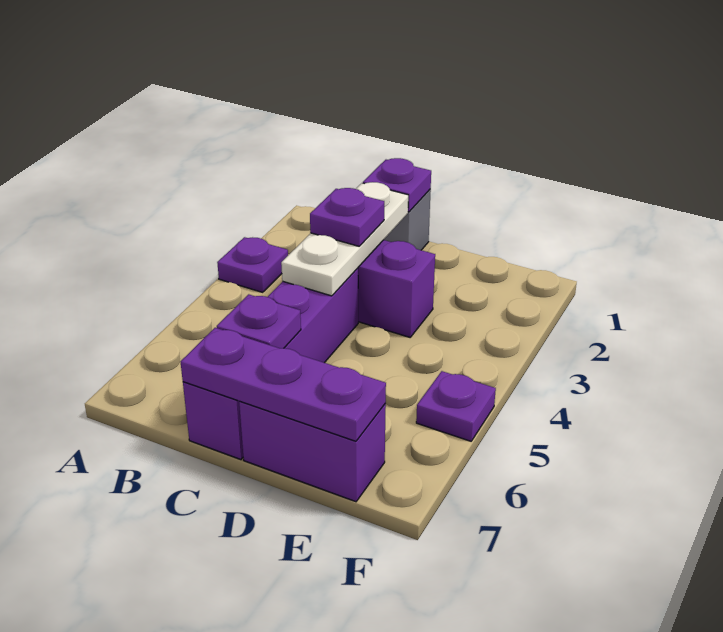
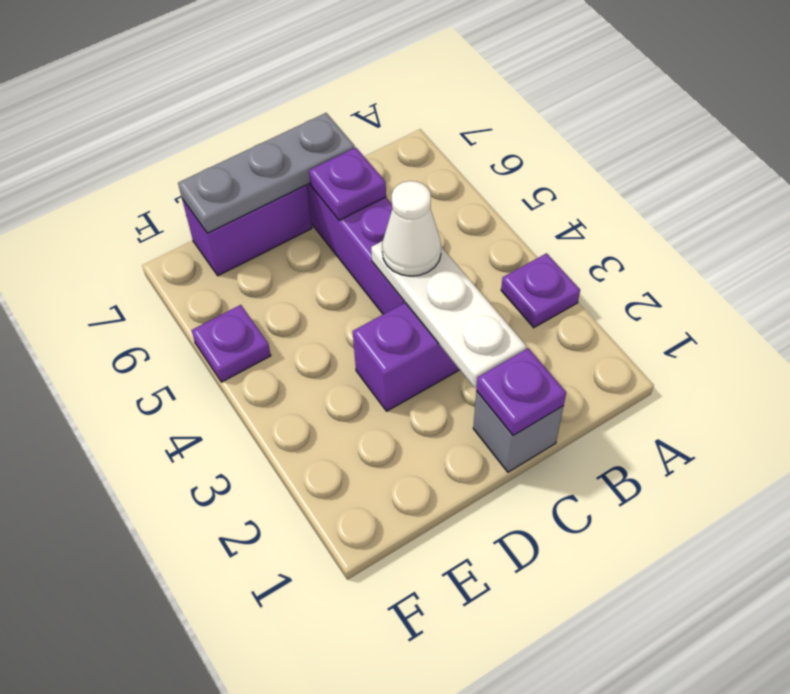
purple plate C3 level 3 -> none
none -> white cone C4 level 3
purple plate C7:E7 level 2 -> grey plate C7:E7 level 2

